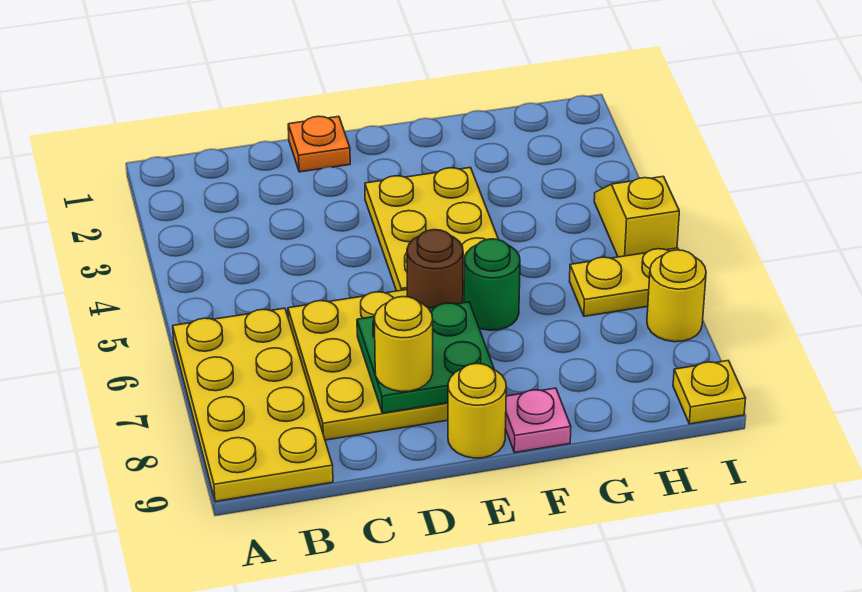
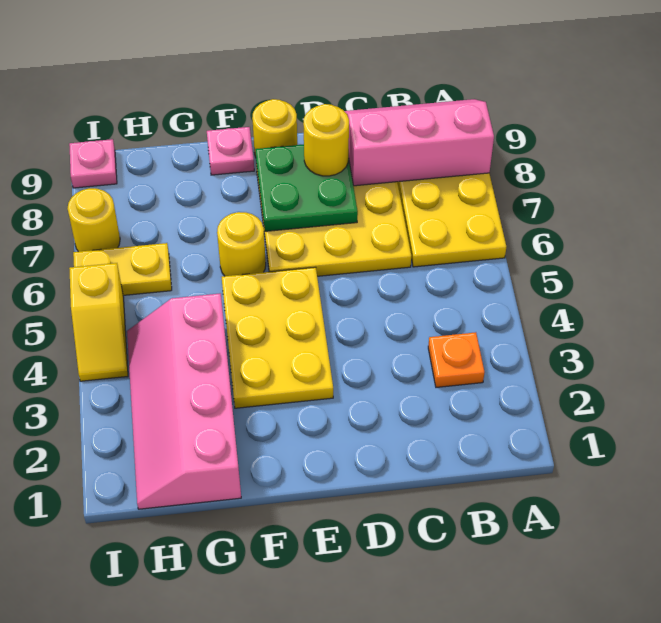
none -> pink slope A8:C9 level 2 top 8
orange plate D1 level 1 -> orange plate B3 level 1
brown round brick E6 level 2 -> none
green round brick F6 level 1 -> yellow round brick F6 level 1
none -> pink slope G1:H4 level 1 top G
yellow plate I9 level 1 -> pink plate I9 level 1

